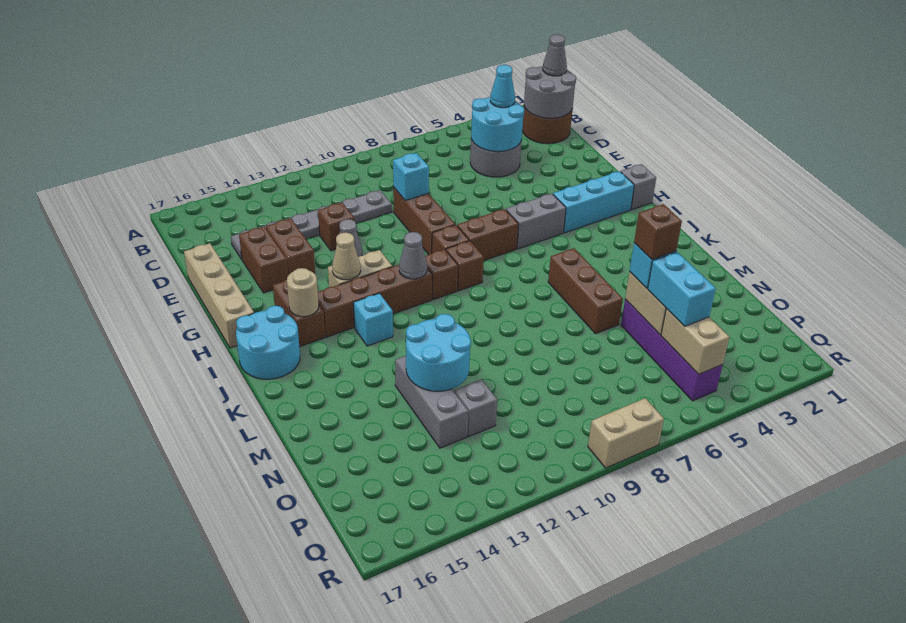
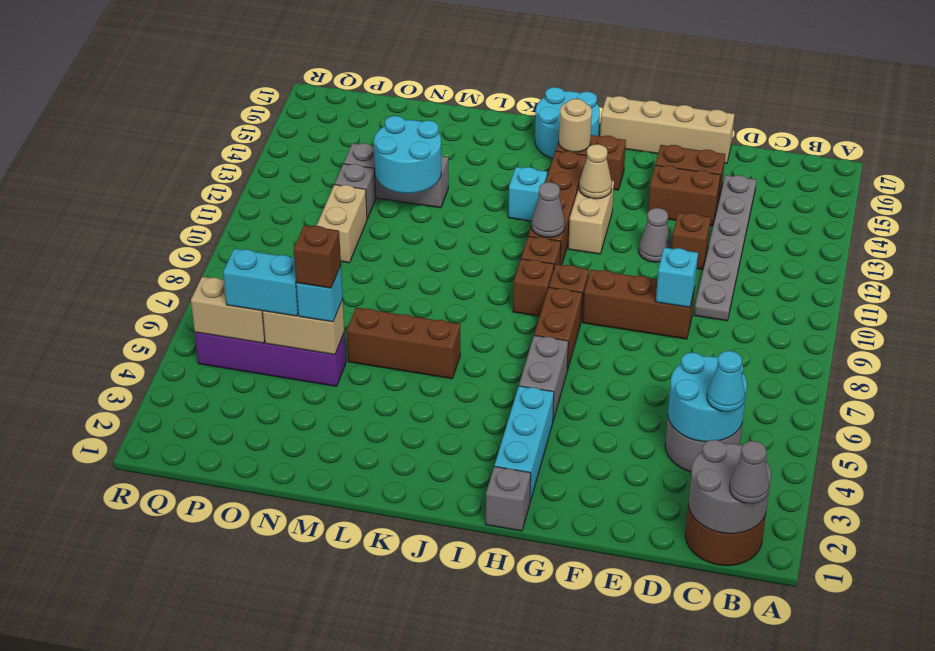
tan brick R8:R9 level 1 -> tan brick O10:O11 level 1

